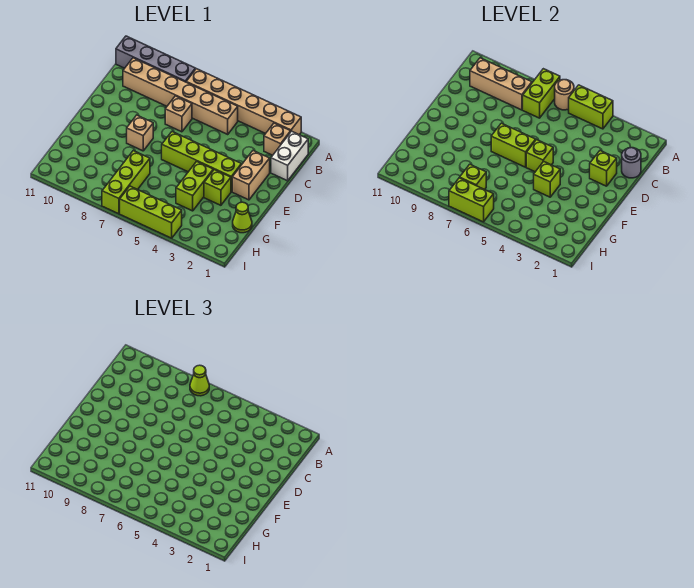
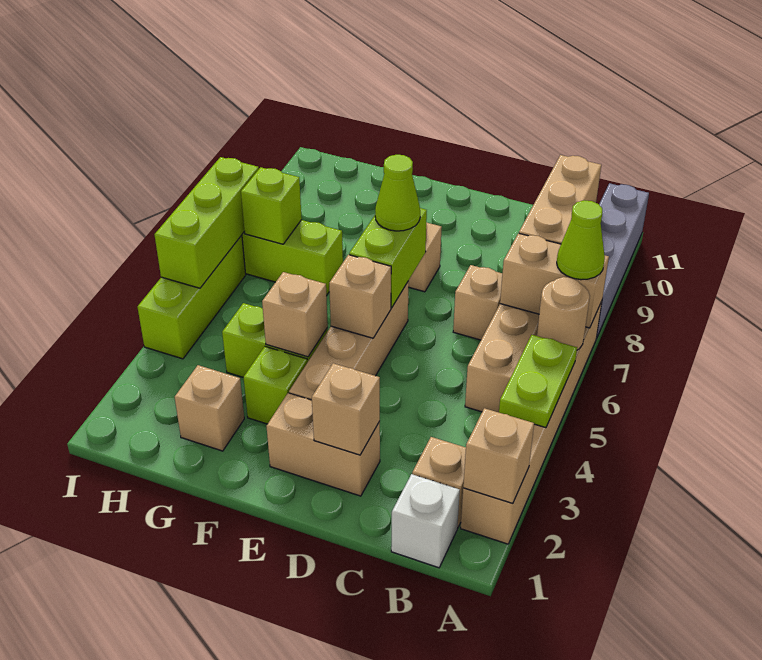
none -> tan brick A2 level 2
lime brick A4:A5 level 2 -> lime plate A4:A5 level 2
lime brick A7:B7 level 2 -> tan brick A7:B7 level 2
white brick B1:C1 level 1 -> white brick B1 level 1
grey round brick C1 level 2 -> none
lime brick D2 level 2 -> tan brick D2 level 2
lime brick E3:E6 level 1 -> tan brick E3:E6 level 1
lime brick E5 level 2 -> tan brick E5 level 2
lime brick F4 level 2 -> tan brick F4 level 2
lime cone G1 level 1 -> lime cone E7 level 3
none -> tan brick G2 level 1
lime brick I6:I7 level 2 -> lime brick I5:I7 level 2

